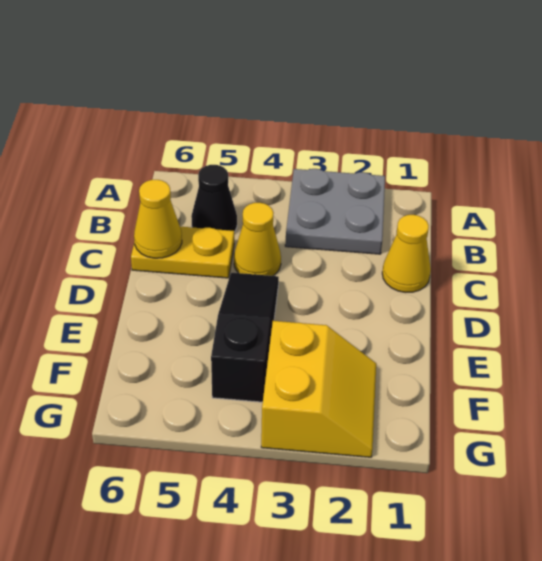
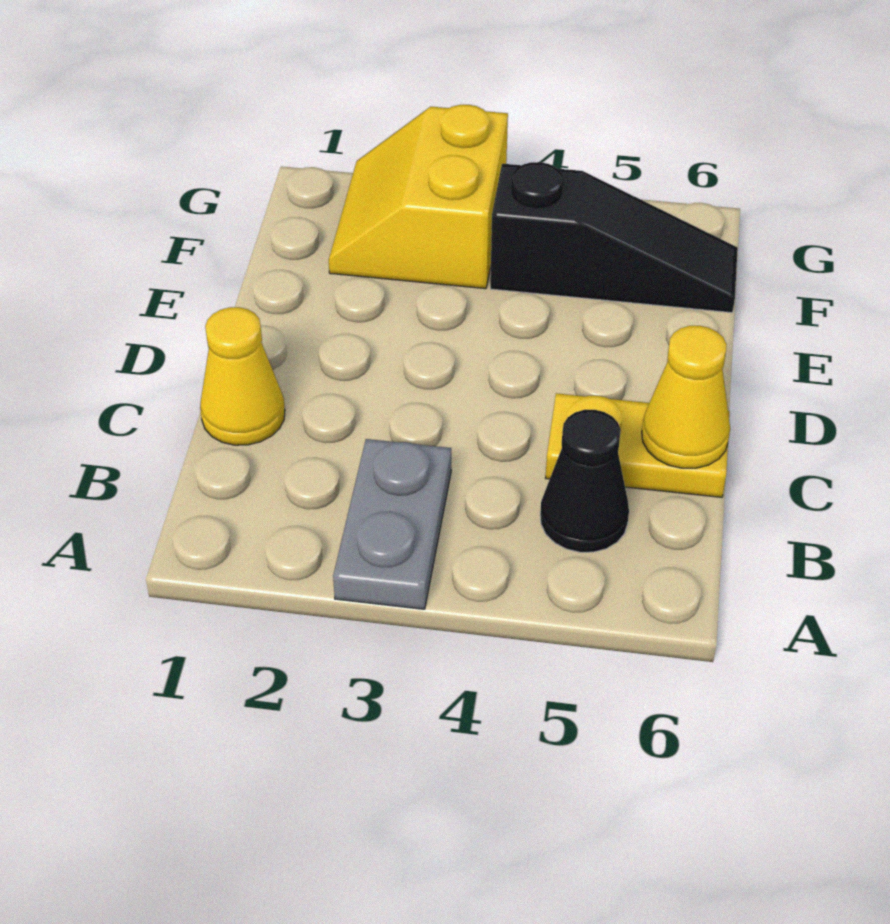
grey plate A2:B3 level 1 -> grey plate A3:B3 level 1
yellow cone C4 level 1 -> none
black slope D4:F4 level 1 top F -> black slope F4:F6 level 1 top 4

